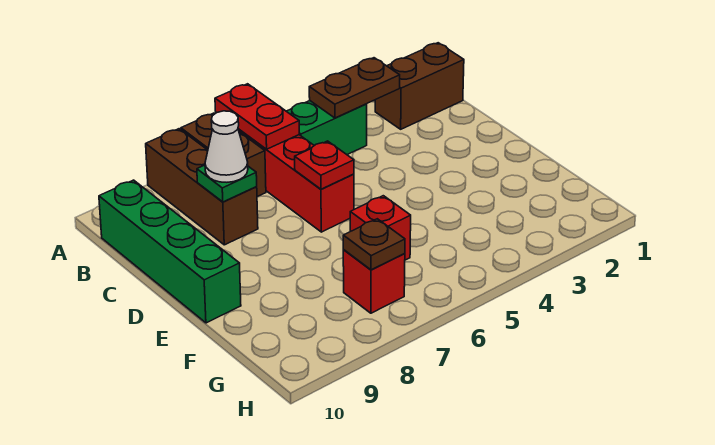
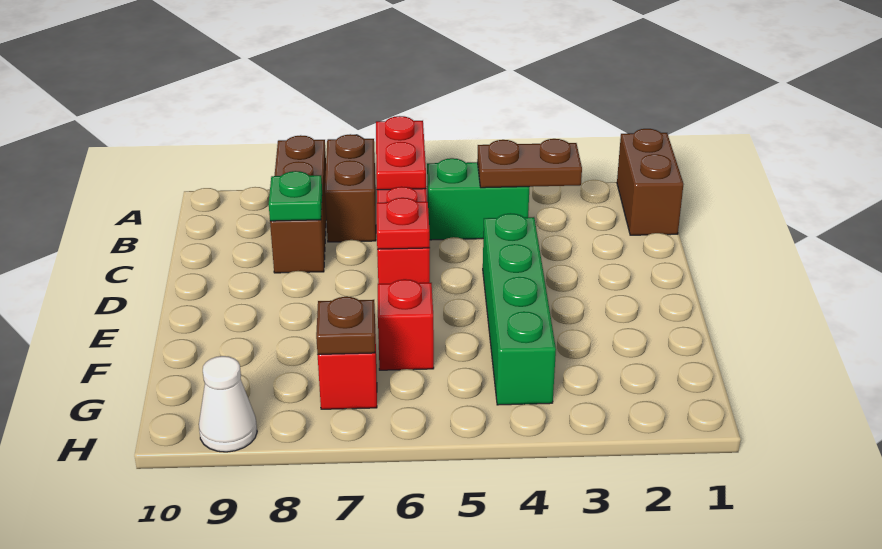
brown brick B1:B2 level 1 -> brown brick A1:B1 level 1
green brick B10:E10 level 1 -> green brick D4:G4 level 1
white cone C8 level 3 -> white cone H9 level 1

